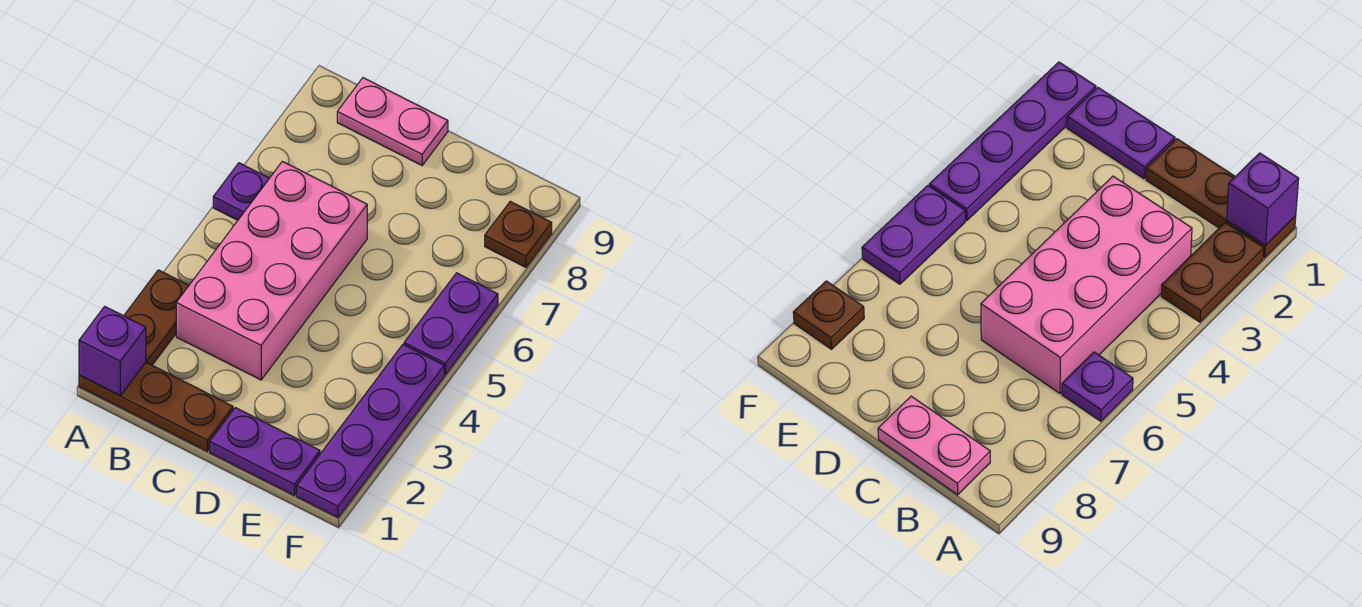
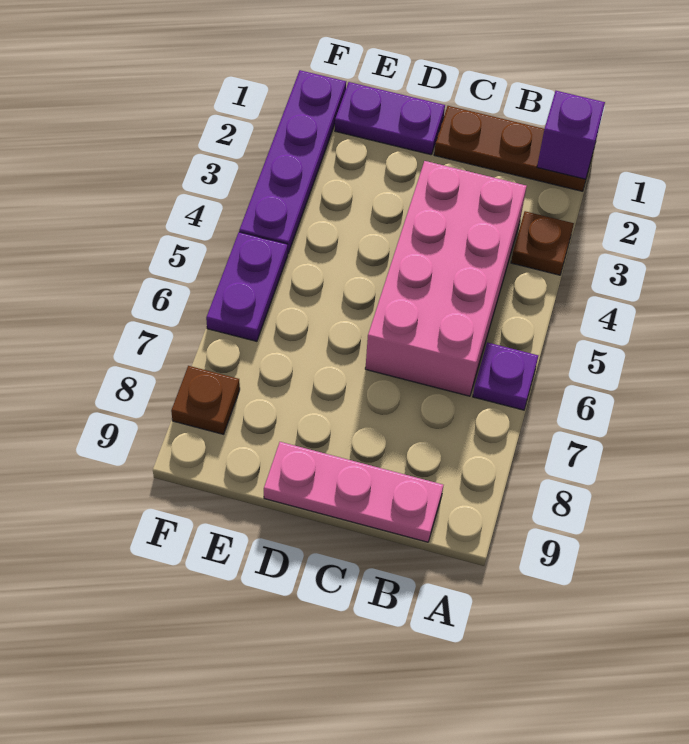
brown plate A2:A3 level 1 -> brown plate A3 level 1
pink plate B9:C9 level 1 -> pink plate B9:D9 level 1

